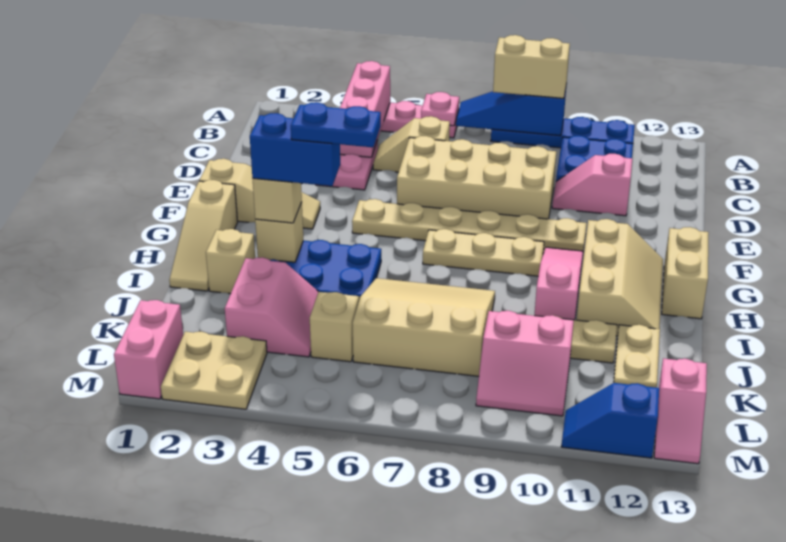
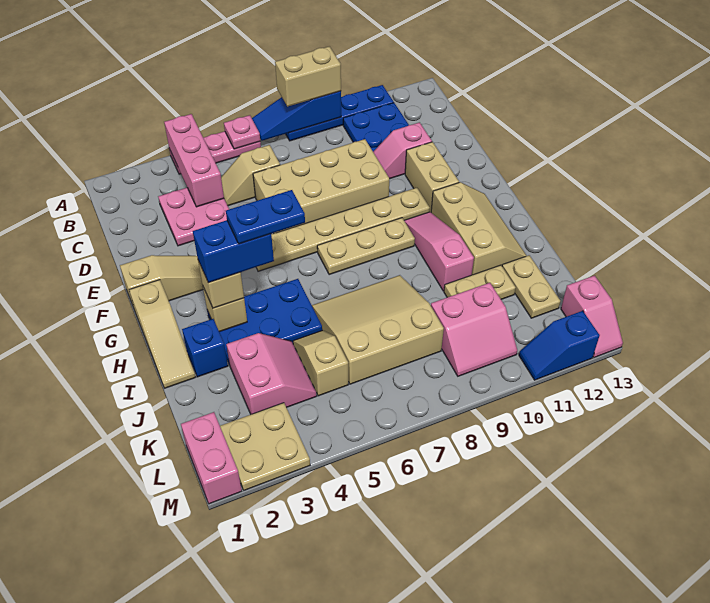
tan brick G13:H13 level 1 -> tan brick E11:F11 level 1
tan brick I2 level 1 -> blue brick I2 level 1

